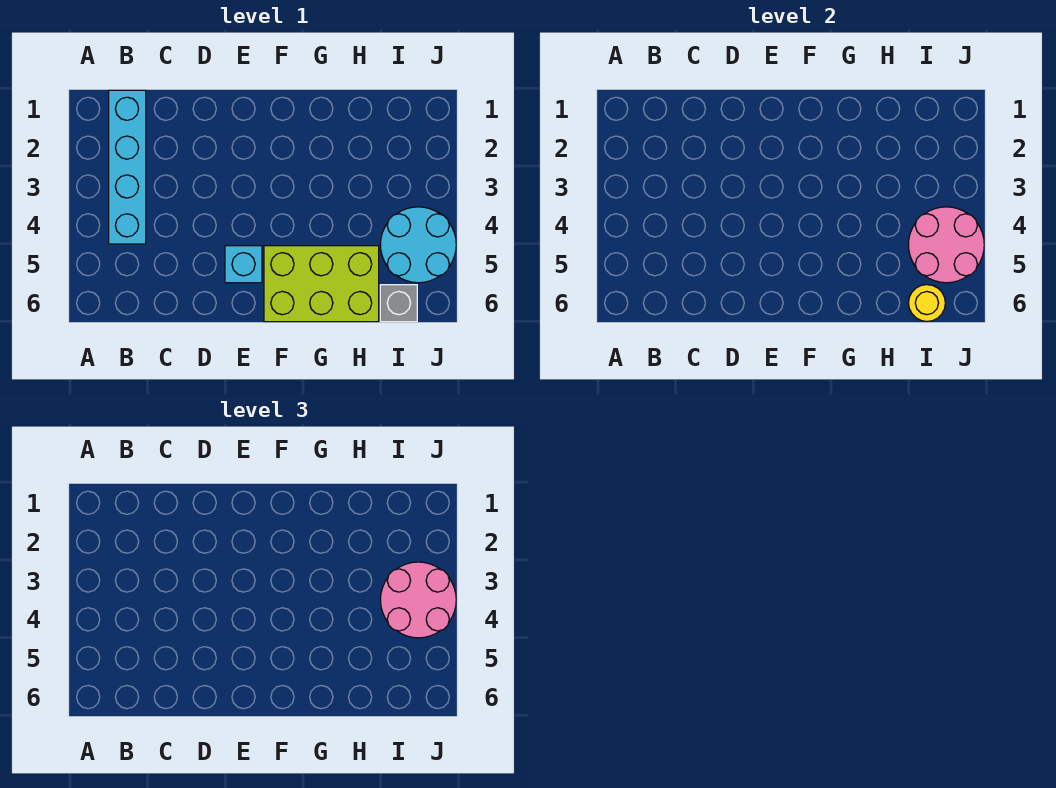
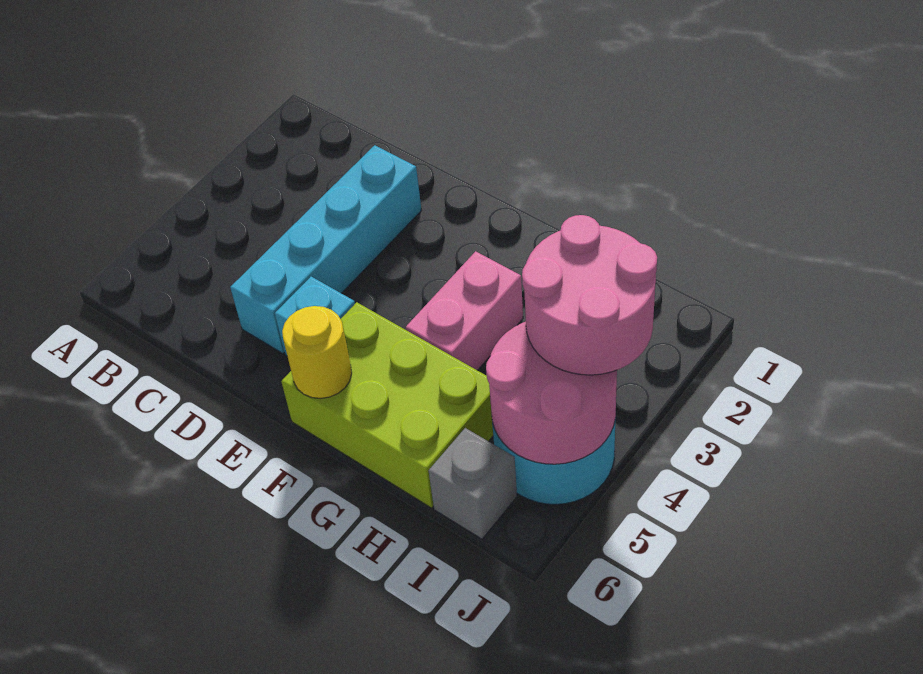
cyan brick B1:B4 level 1 -> cyan brick D2:D5 level 1
none -> pink brick G3:G4 level 1
yellow round brick I6 level 2 -> yellow round brick F6 level 2

